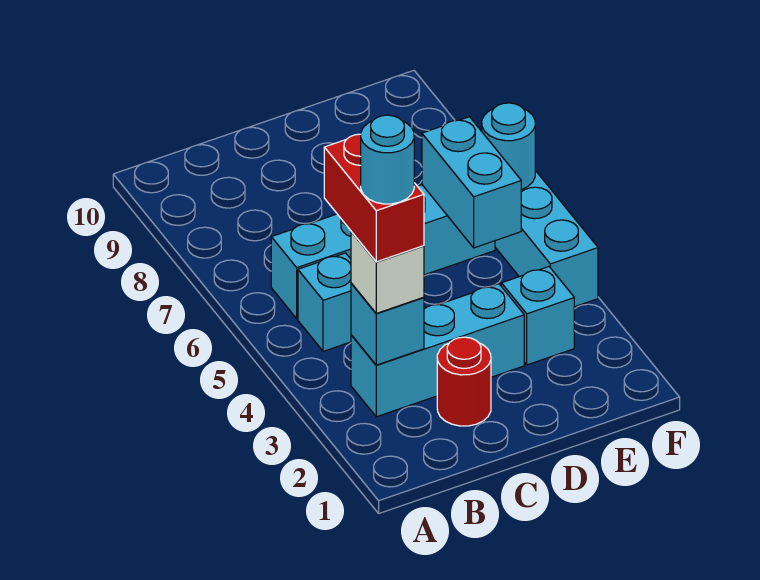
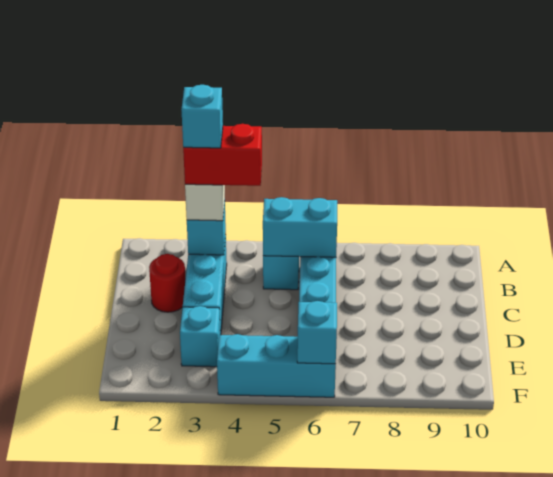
cyan round brick B3 level 5 -> cyan brick B3 level 5
cyan brick E5:E6 level 2 -> cyan brick B5:B6 level 2
cyan round brick F6 level 2 -> cyan brick F6 level 2

